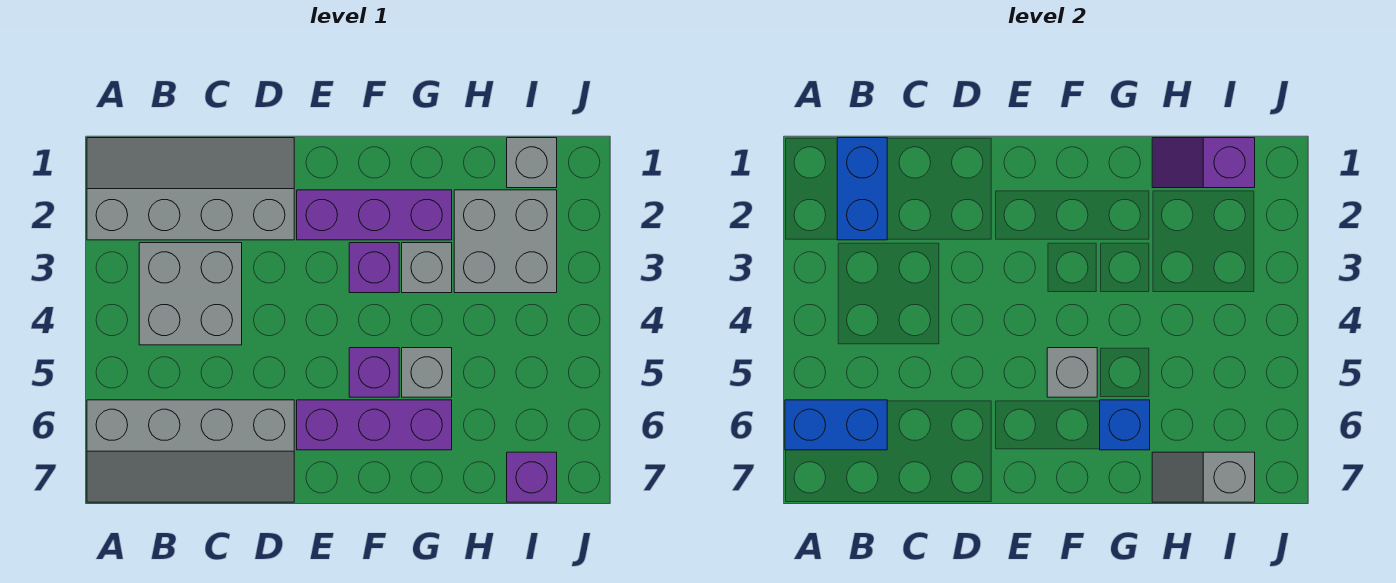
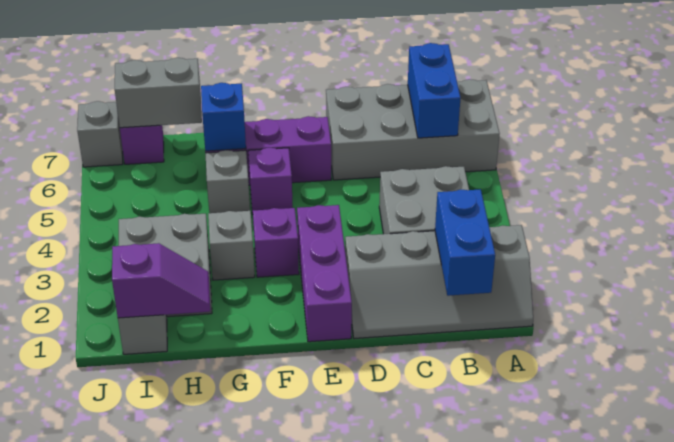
grey slope A6:D7 level 1 top 6 -> grey brick A6:D7 level 1
blue brick A6:B6 level 2 -> blue brick B6:B7 level 2
purple brick E2:G2 level 1 -> purple brick E1:E3 level 1
grey brick F5 level 2 -> grey brick J7 level 1
grey slope H7:I7 level 2 top I -> grey brick H7:I7 level 2

